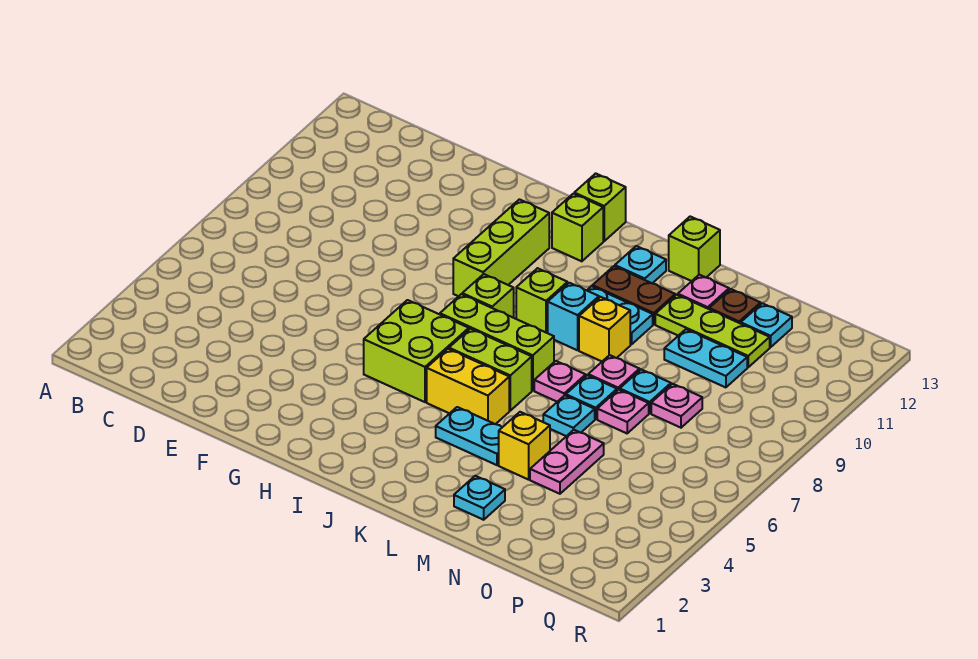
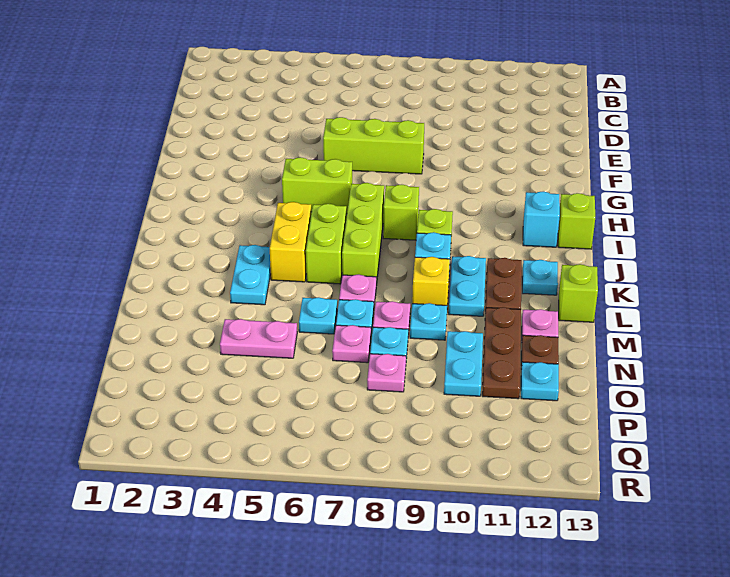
lime brick H5:I6 level 1 -> lime brick H5:H6 level 1
lime brick H9:H11 level 1 -> lime brick F6:F8 level 1
lime brick I12 level 1 -> cyan brick I12 level 1
cyan plate M2 level 1 -> cyan plate M9 level 1
yellow brick M4 level 1 -> none
lime plate M11:O11 level 1 -> brown plate M11:O11 level 1

